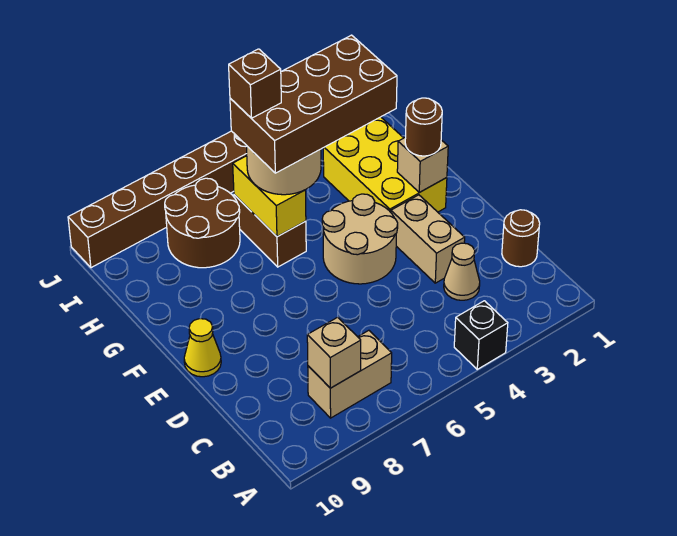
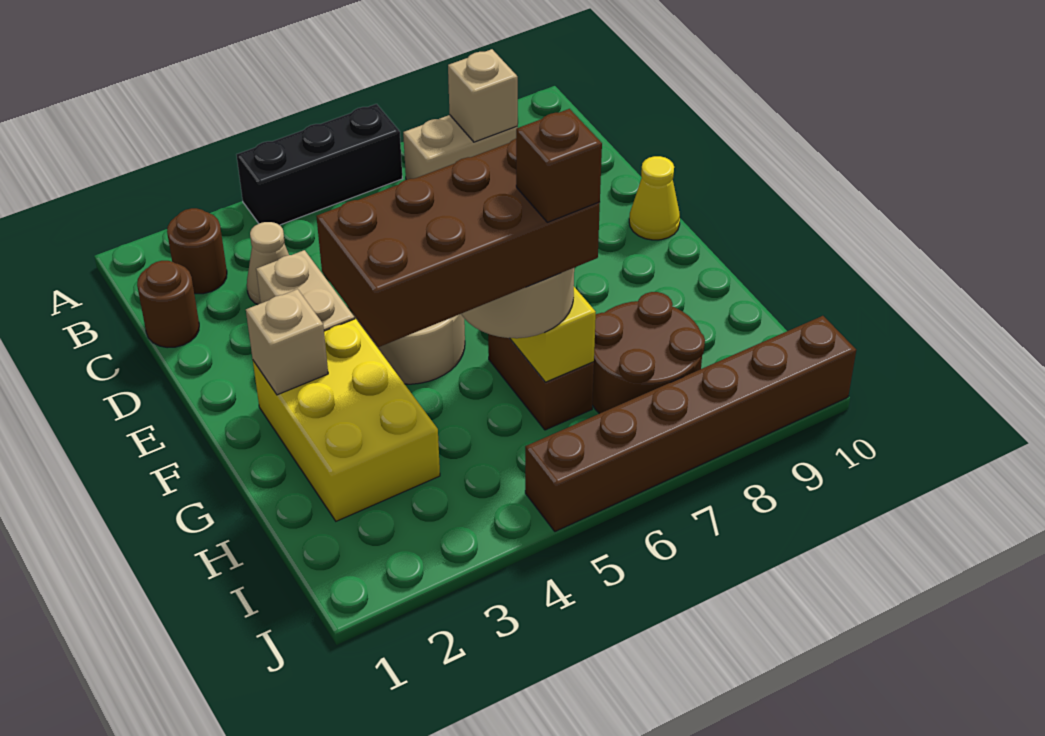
black brick A4 level 1 -> black brick A4:A6 level 1
brown round brick F2 level 3 -> brown round brick B2 level 1

